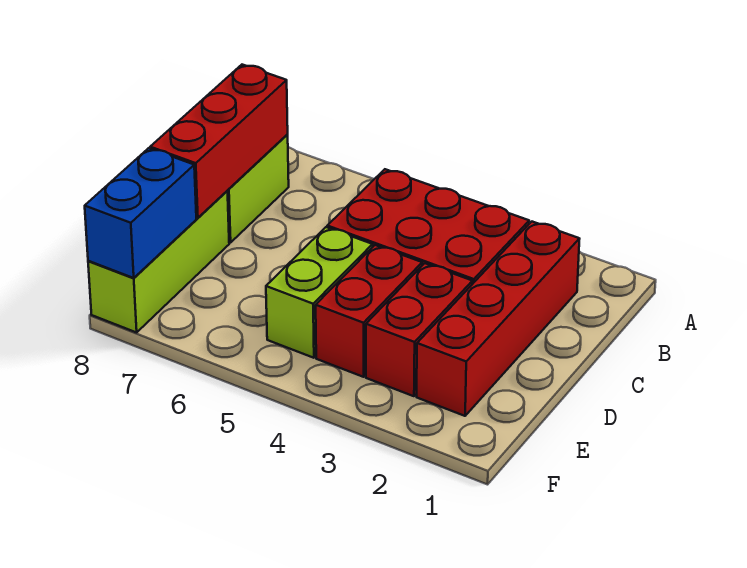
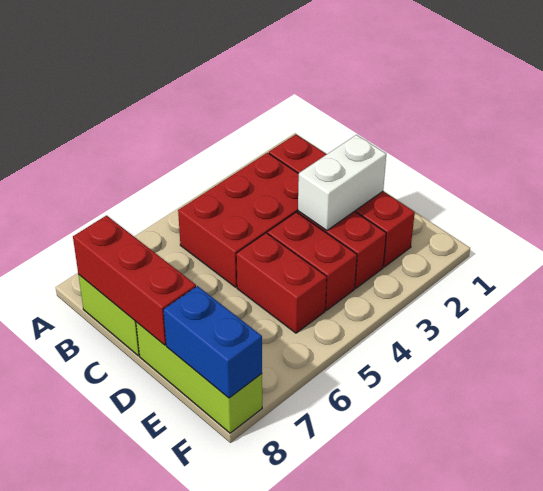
none -> white brick D2:D3 level 2
lime brick D5:E5 level 1 -> red brick D5:E5 level 1

